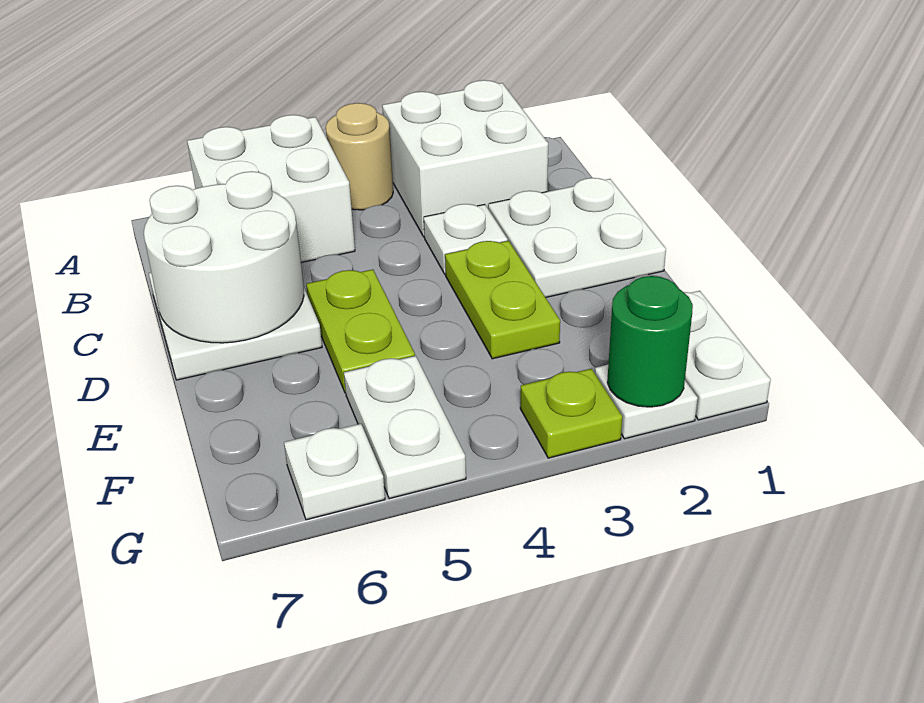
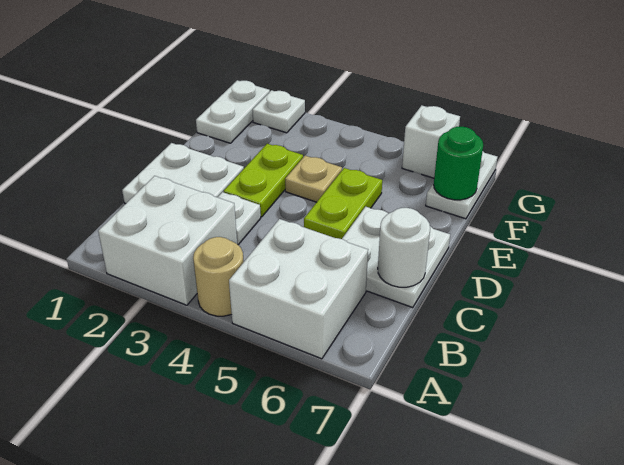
white round brick C6:D7 level 2 -> white round brick C7 level 2
none -> tan plate E4 level 1
white plate F5:G5 level 1 -> white plate F7:G7 level 1
green round brick G2 level 2 -> green round brick F7 level 2
lime plate G3 level 1 -> none
white plate G6 level 1 -> white brick G6 level 1

